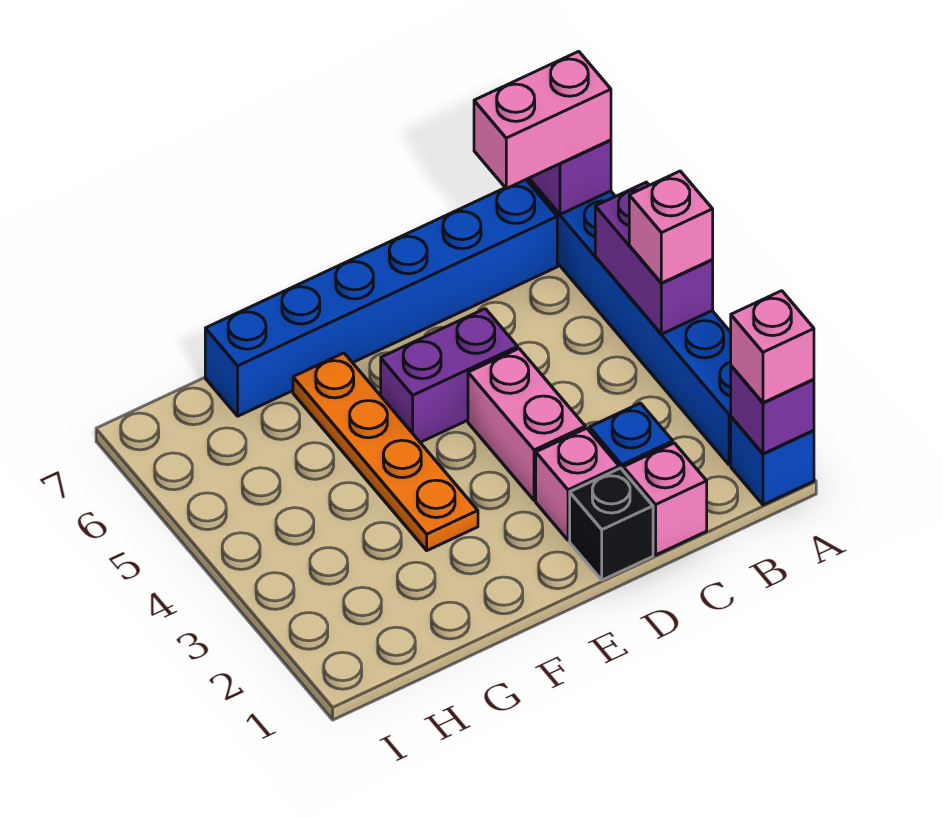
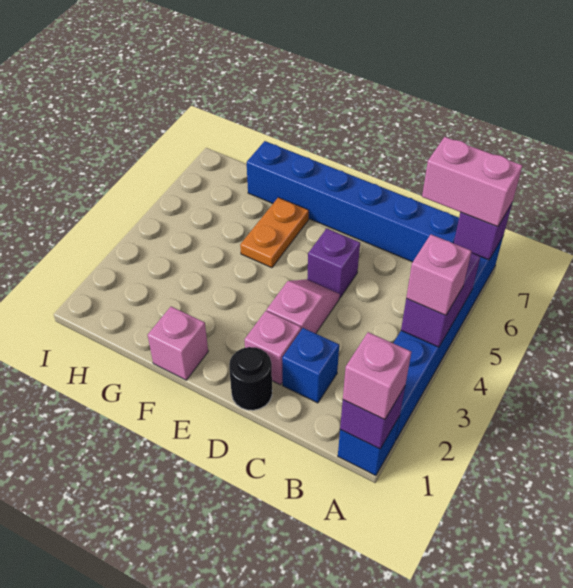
pink brick C1 level 1 -> pink brick F1 level 1
black brick D1 level 1 -> black round brick D1 level 1
pink brick D3:D4 level 1 -> pink slope D3:D4 level 1 top 3
purple brick D5:E5 level 1 -> purple brick D5 level 1
orange plate F3:F6 level 1 -> orange plate F5:F6 level 1

